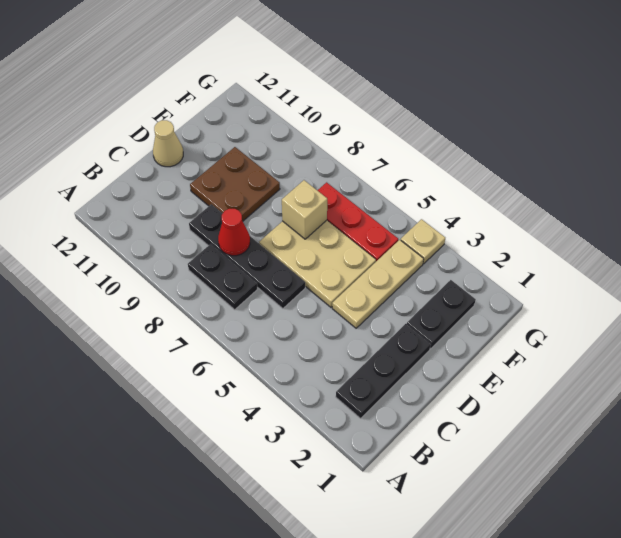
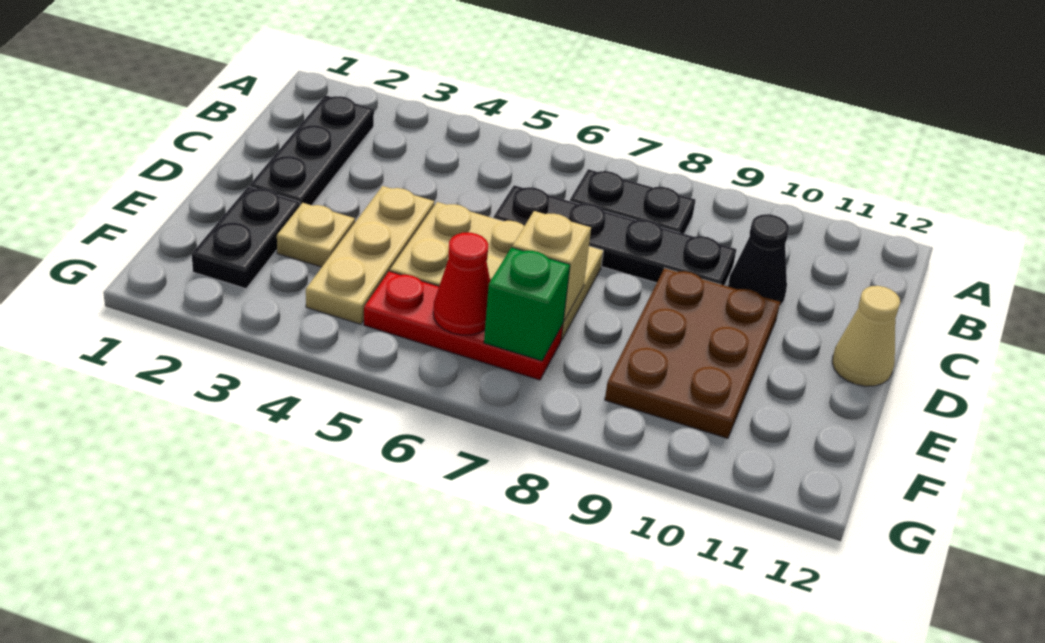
red cone C8 level 2 -> red cone F6 level 2
none -> black cone C10 level 1
brown plate D9:E10 level 1 -> brown plate D9:F10 level 1
none -> green brick F7 level 2
tan plate G4 level 1 -> tan plate E3 level 1

